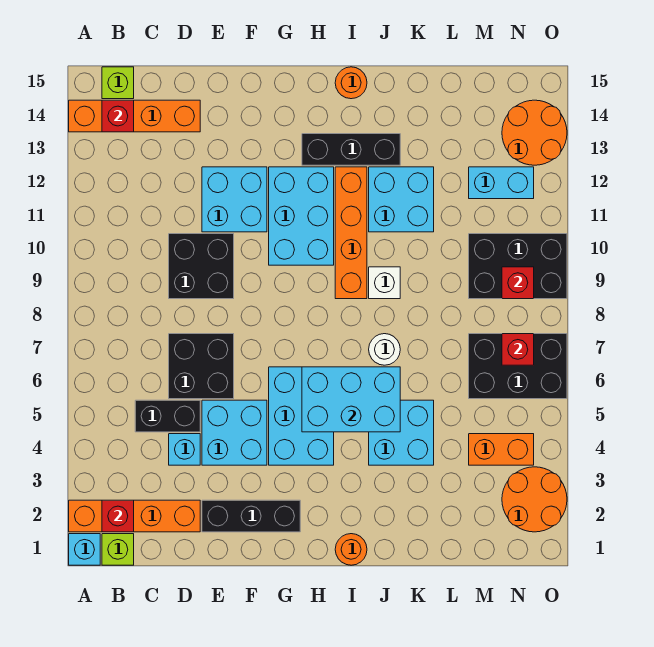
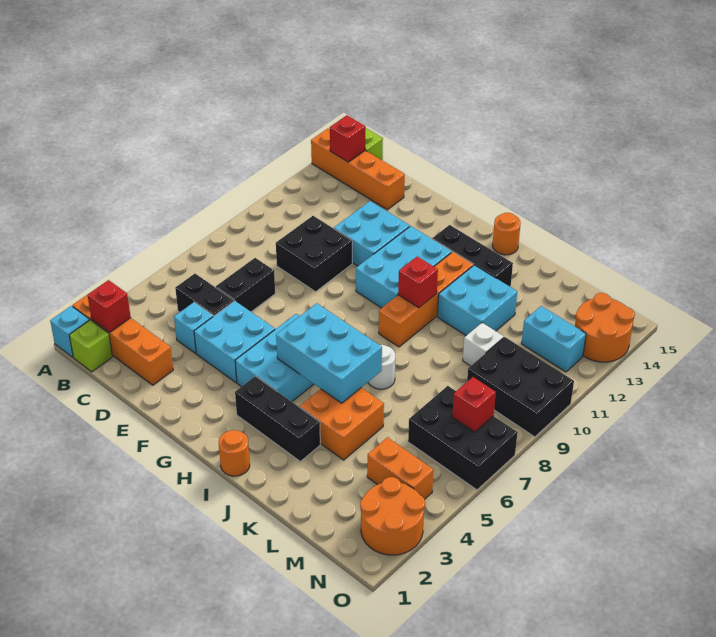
black brick D6:E7 level 1 -> black brick D6:D7 level 1
black brick E2:G2 level 1 -> black brick H3:J3 level 1
cyan brick J4:K5 level 1 -> orange brick J4:K5 level 1
white brick J9 level 1 -> white brick L10 level 1
red brick N9 level 2 -> red brick I10 level 2

